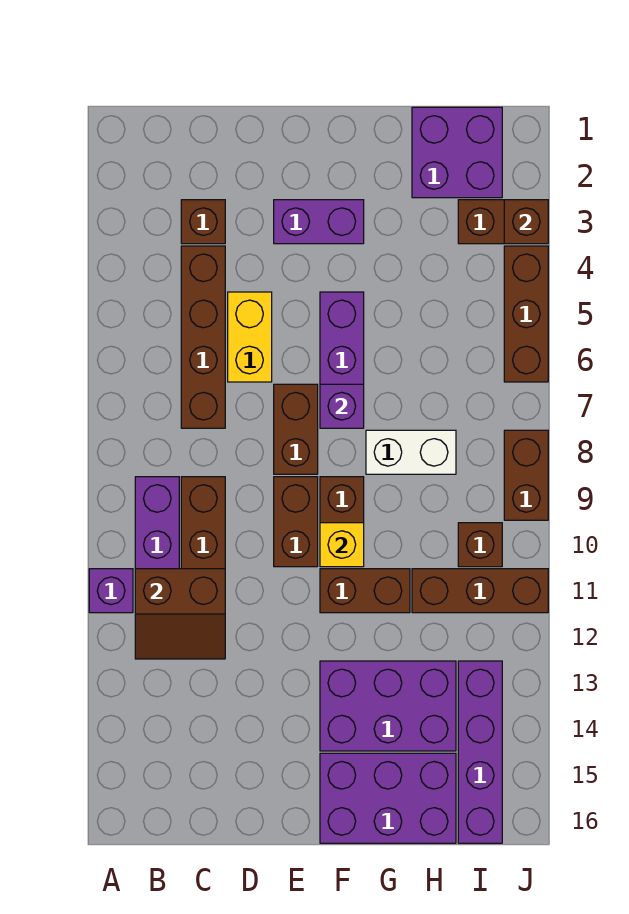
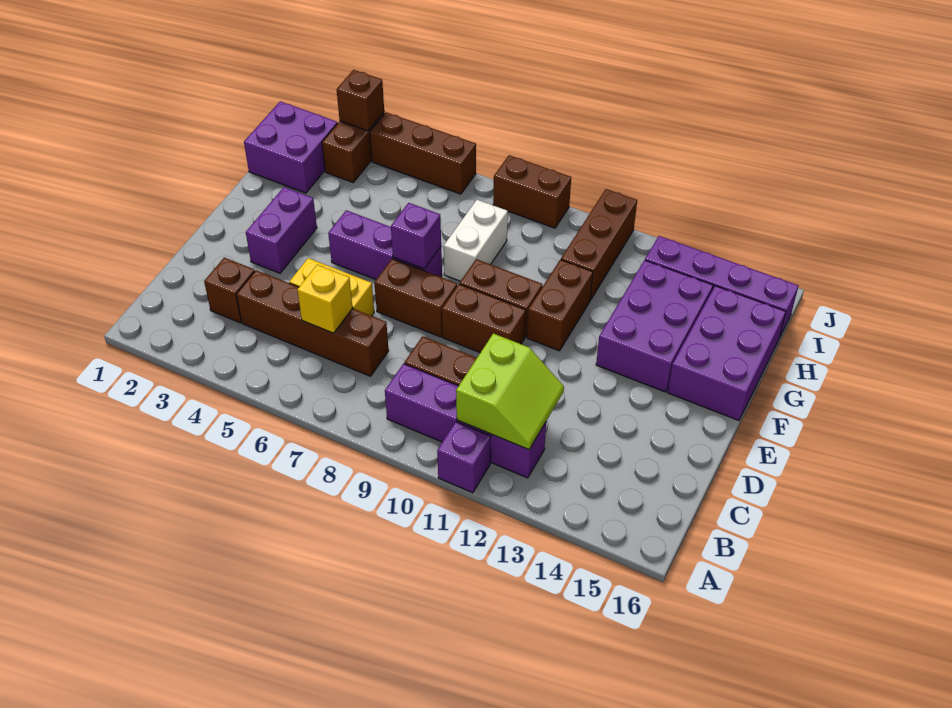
brown slope B11:C12 level 2 top 11 -> lime slope B11:C12 level 2 top 11
yellow brick F10 level 2 -> yellow brick C6 level 2
brown brick I10 level 1 -> none

